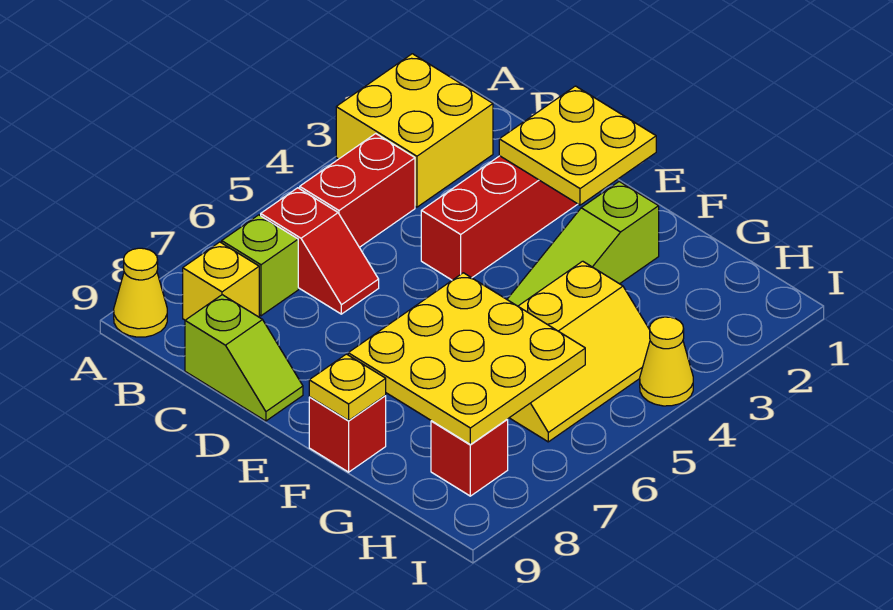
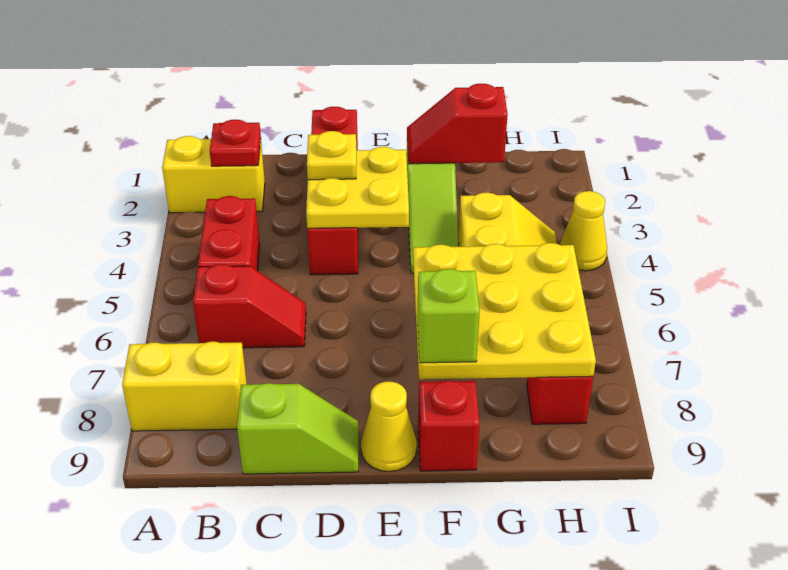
yellow brick A2:B3 level 1 -> yellow brick A2:B2 level 1
yellow cone A9 level 1 -> yellow cone E9 level 1
none -> red plate B2 level 2
lime brick B7 level 1 -> lime brick F8 level 3
yellow brick B8 level 1 -> yellow brick A8:B8 level 1
yellow plate D1:E2 level 2 -> yellow plate D3:E4 level 2
none -> red slope F2:G2 level 2 top G
yellow plate F9 level 2 -> yellow plate D3 level 3

